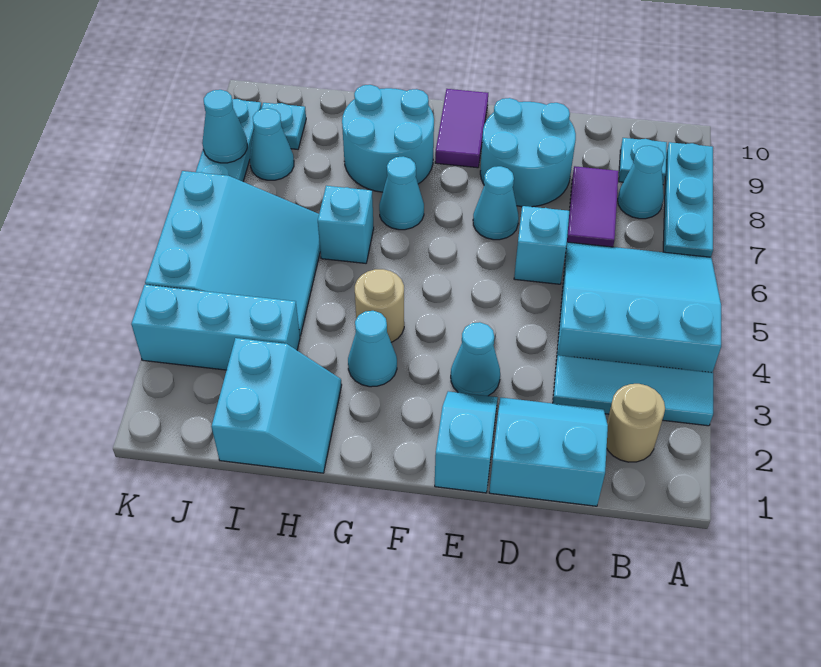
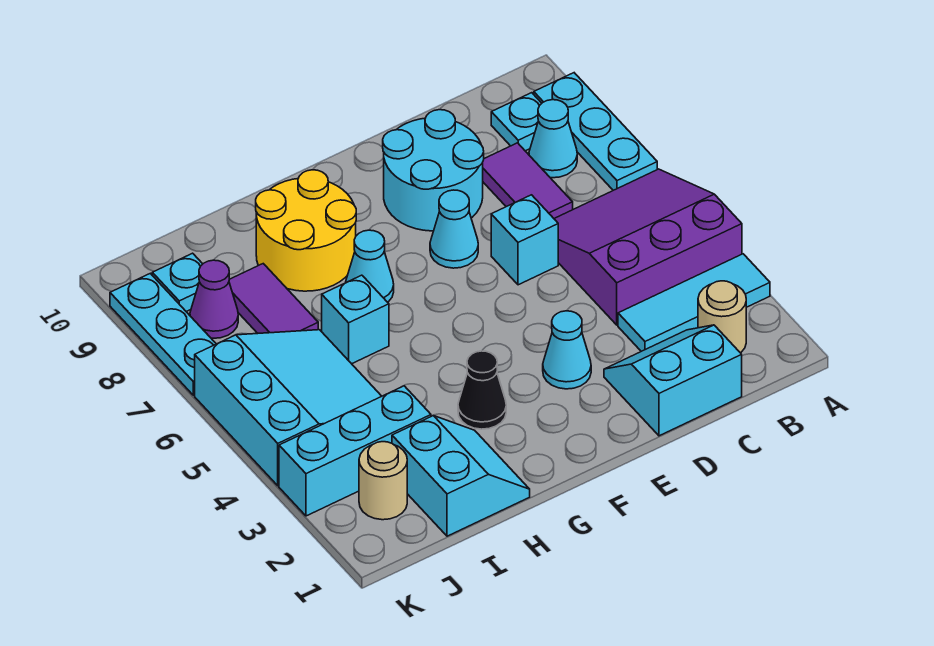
cyan slope A4:C6 level 1 top 4 -> purple slope A4:C6 level 1 top 4
cyan slope E1:E2 level 1 top 1 -> none
purple tile F9:F10 level 1 -> purple tile I7:I8 level 1
cyan cone G3 level 1 -> black cone G3 level 1
tan round brick G4 level 1 -> tan round brick J2 level 1
cyan round brick G8:H9 level 1 -> yellow round brick G8:H9 level 1
cyan cone J8 level 1 -> purple cone J8 level 1
cyan cone K8 level 2 -> none

